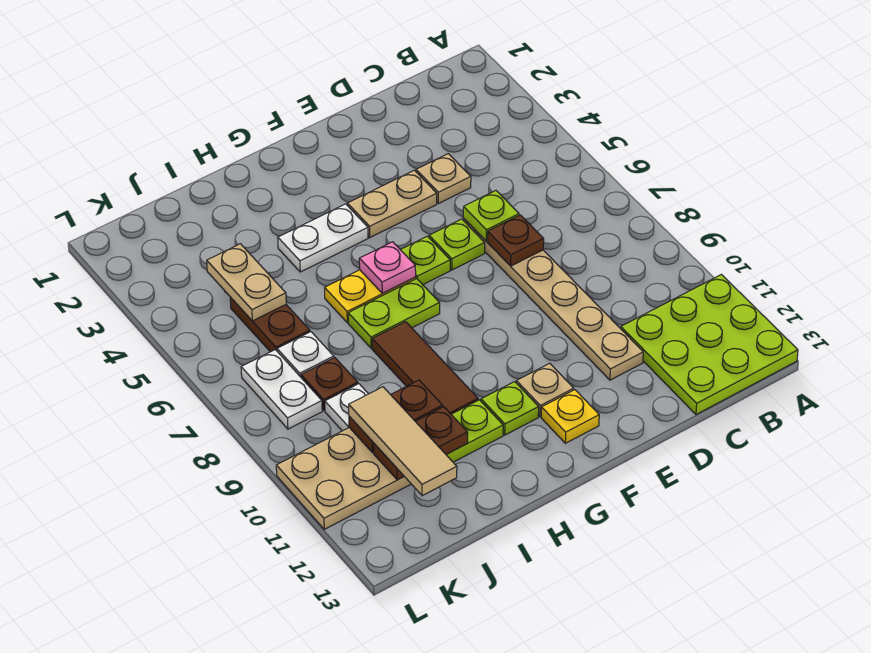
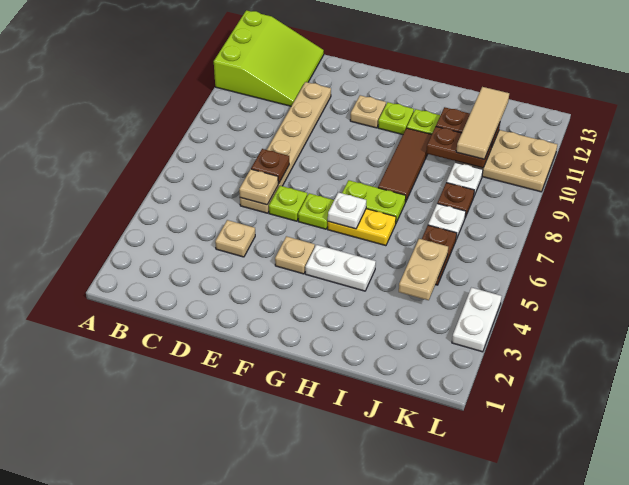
lime plate A11:C13 level 1 -> lime slope A11:C13 level 1 top A
lime plate D6 level 2 -> tan plate D6 level 2
tan plate E4:F4 level 1 -> tan plate F4 level 1
yellow plate F12 level 1 -> none
pink plate G6 level 2 -> white plate G6 level 2
white plate K7:K8 level 1 -> white plate L3:L4 level 1

